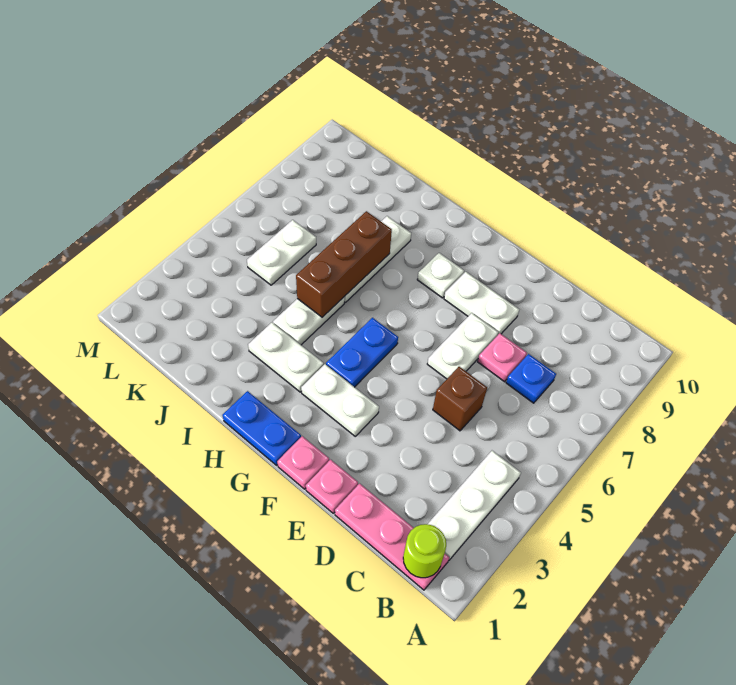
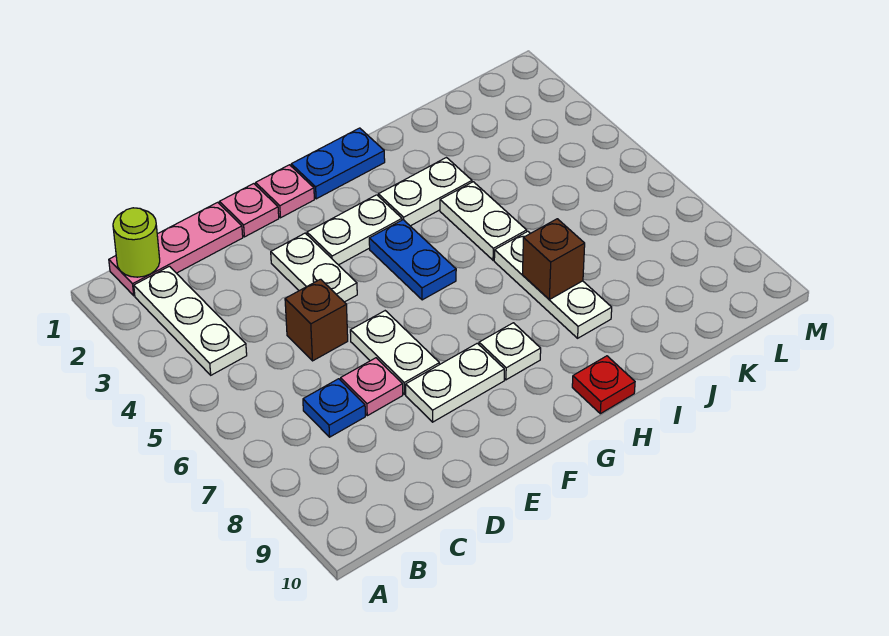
none -> red plate H10 level 1
brown brick I5:I7 level 2 -> brown brick I7 level 2
white plate K5:K6 level 1 -> white plate E3:E4 level 1

